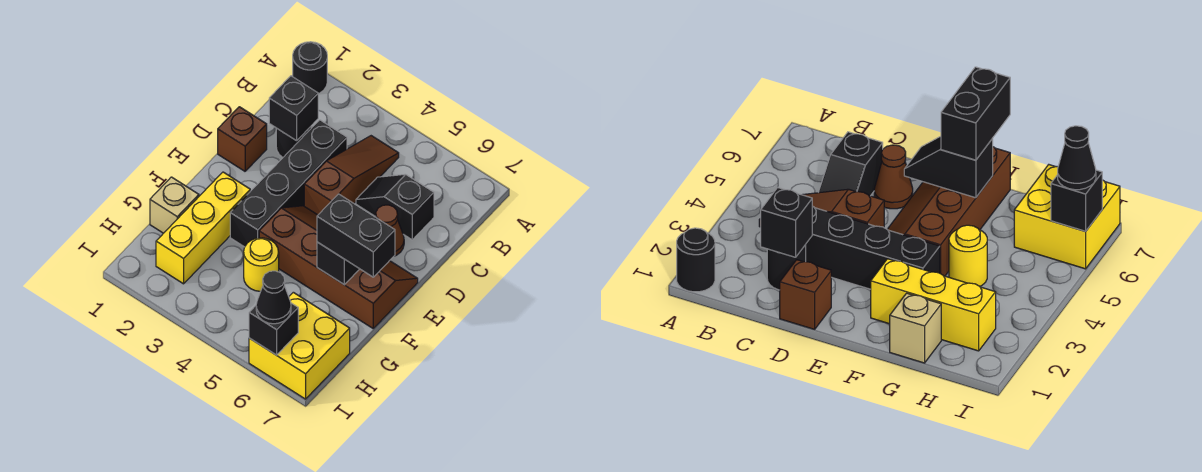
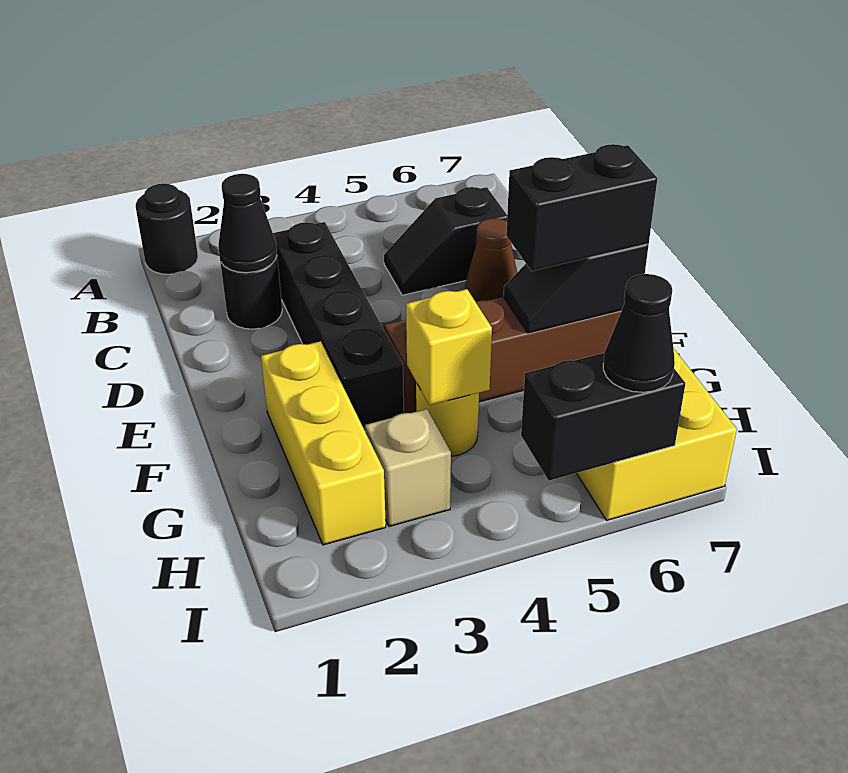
brown slope B4:D4 level 1 top D -> none
black brick C2 level 2 -> black cone C2 level 2
brown brick D1 level 1 -> none
black slope E6:F6 level 2 top F -> black slope F6:F7 level 2 top 7
tan brick G1 level 1 -> tan brick H3 level 1
none -> yellow brick G4 level 2
black brick I6 level 2 -> black brick I5:I6 level 2

